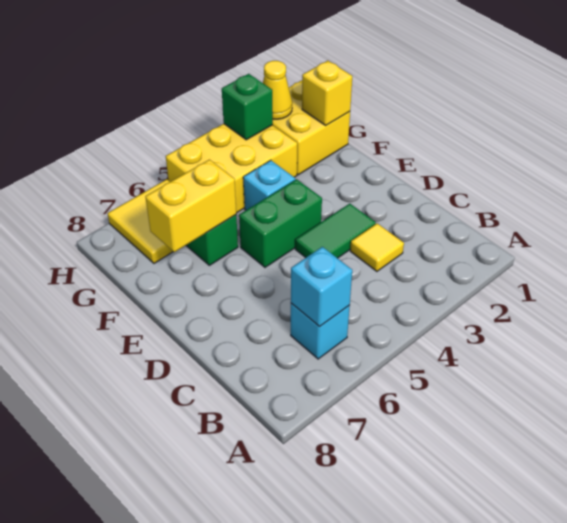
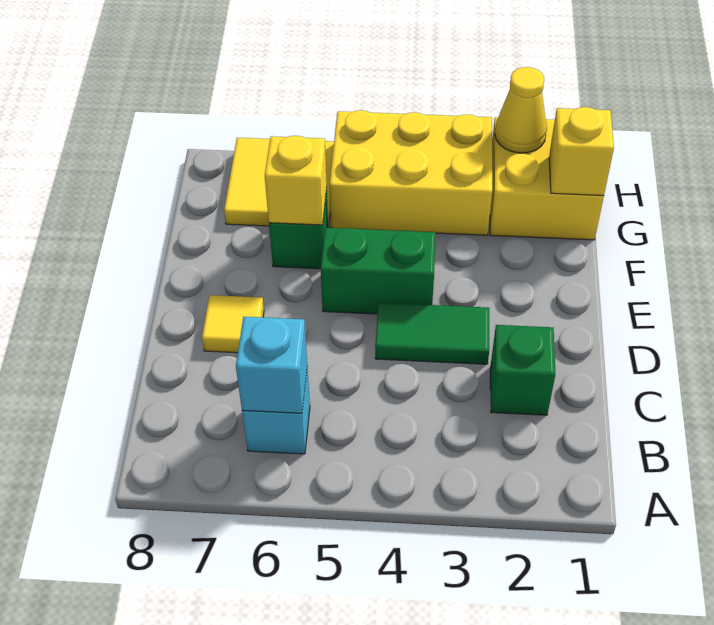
yellow tile C3 level 1 -> yellow tile D7 level 1
cyan brick F4 level 1 -> none
yellow brick F6:F7 level 2 -> yellow brick F6 level 2
green brick H3 level 2 -> green brick C2 level 1

